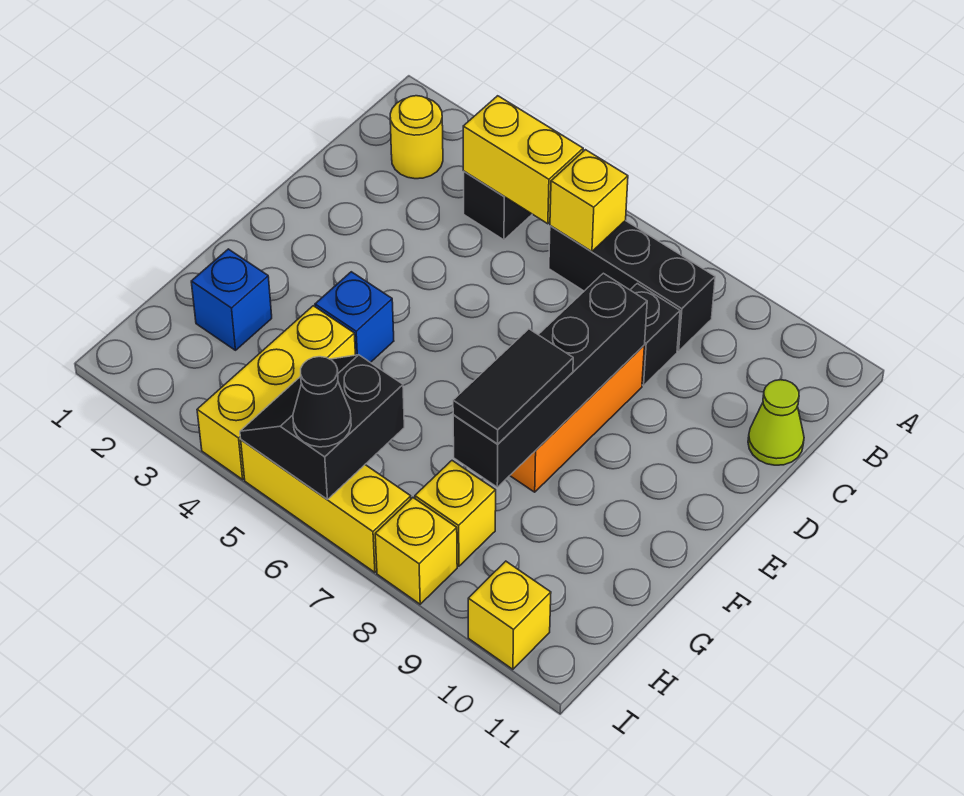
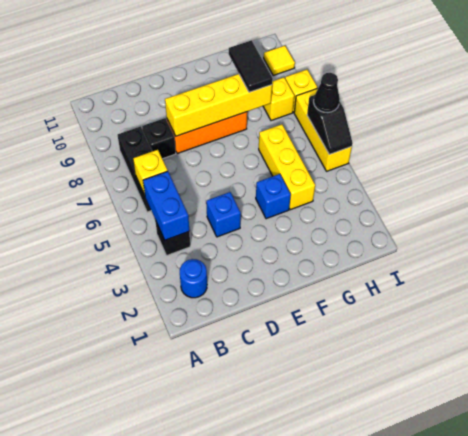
yellow round brick B2 level 1 -> blue round brick B2 level 1
yellow brick B4:B5 level 2 -> blue brick B4:B5 level 2
lime cone C11 level 1 -> none
black brick D8:G8 level 2 -> yellow brick D8:G8 level 2
black tile F8:G8 level 3 -> black tile G8:G9 level 3
blue brick G2 level 1 -> blue brick D4 level 1
yellow brick G4:I4 level 1 -> yellow brick G4:G6 level 1
black slope H5:I6 level 2 top 6 -> black slope I5:I6 level 2 top 6
yellow brick I10 level 1 -> yellow tile I10 level 1

